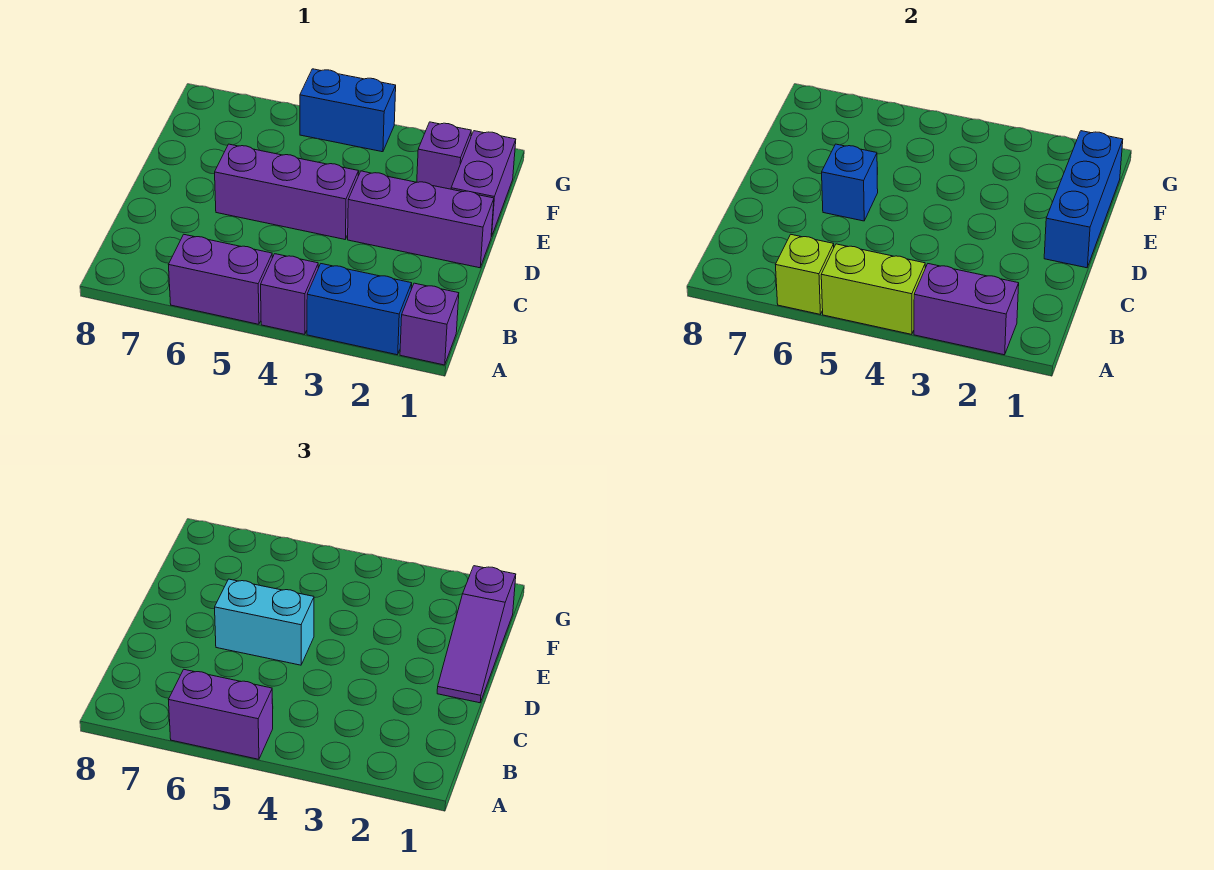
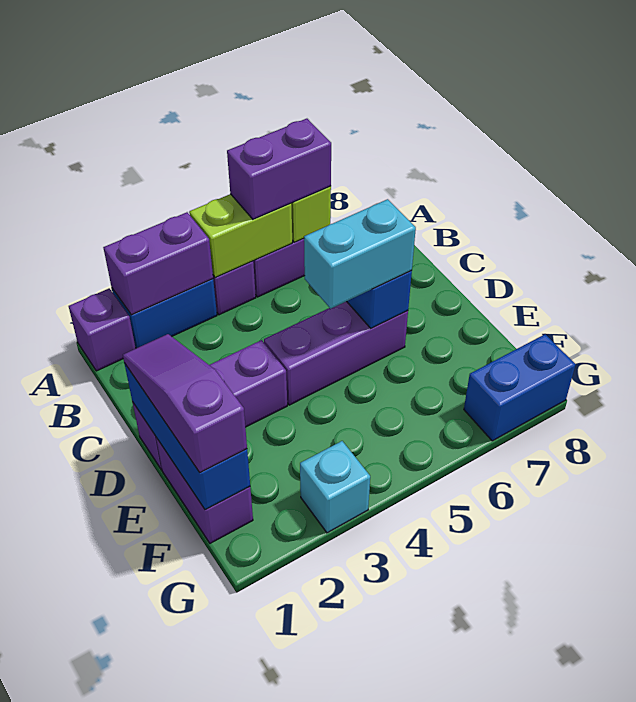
purple brick F2 level 1 -> none
none -> cyan brick G3 level 1
blue brick G4:G5 level 1 -> blue brick G7:G8 level 1

